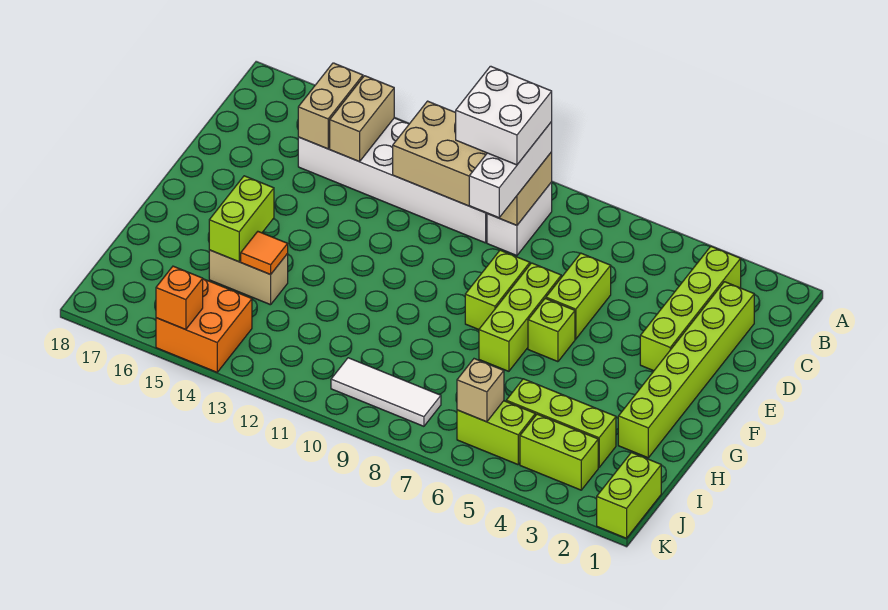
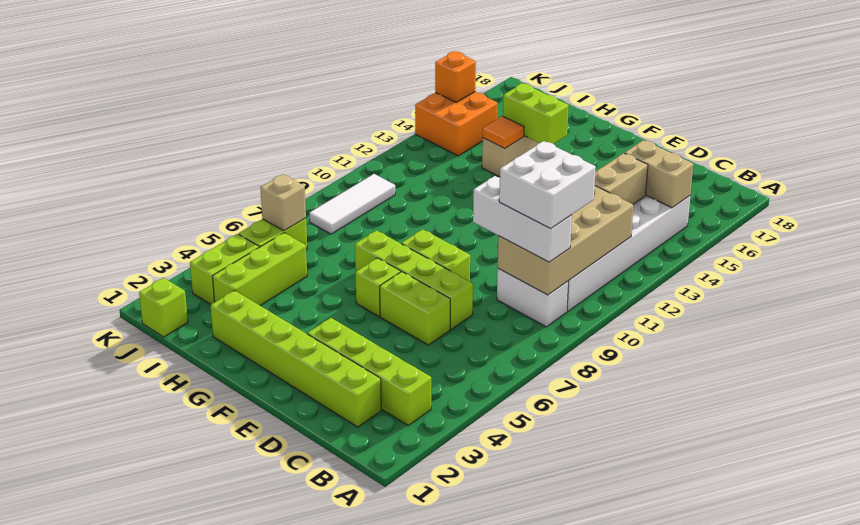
tan brick B14:C14 level 2 -> tan brick C13:C14 level 2
lime brick E7:G7 level 1 -> lime brick D7:G7 level 1
lime brick J1:K1 level 1 -> lime brick J1 level 1

